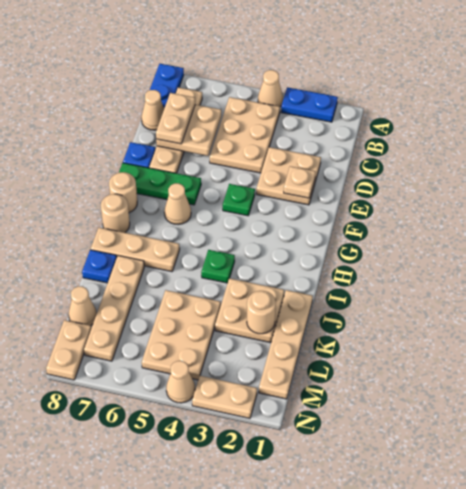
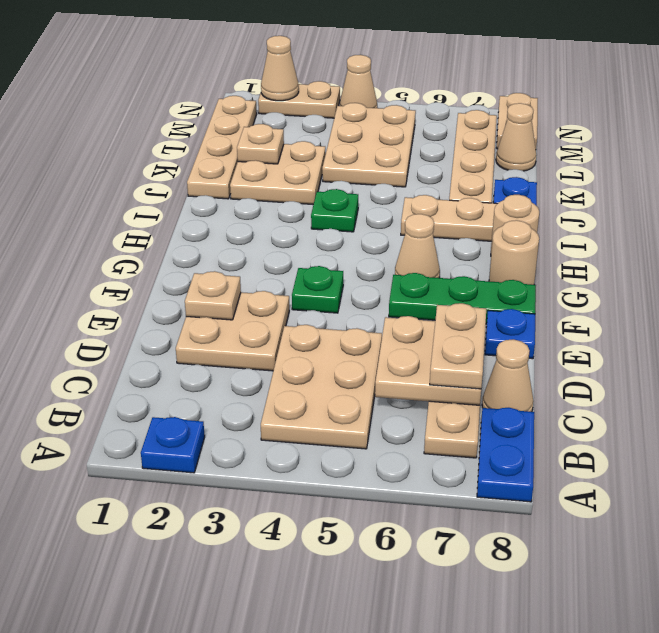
blue plate A2:A3 level 1 -> blue plate A2 level 1
tan cone A4 level 1 -> tan cone N2 level 2
tan round brick K2 level 2 -> tan plate K2 level 2

